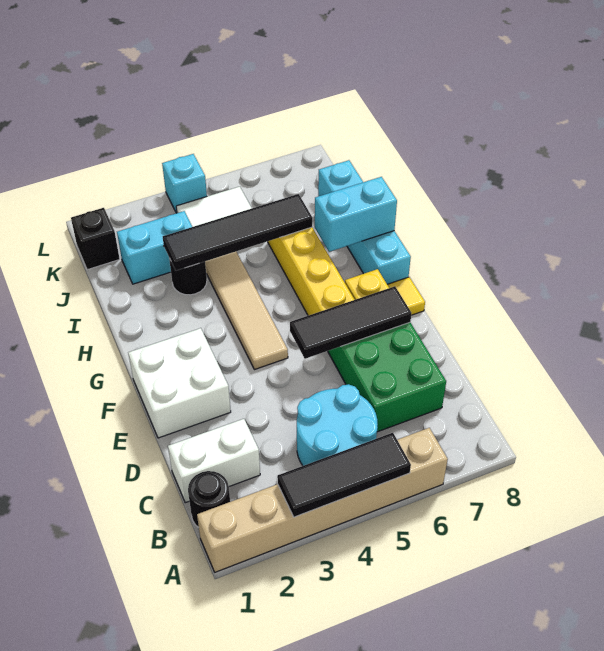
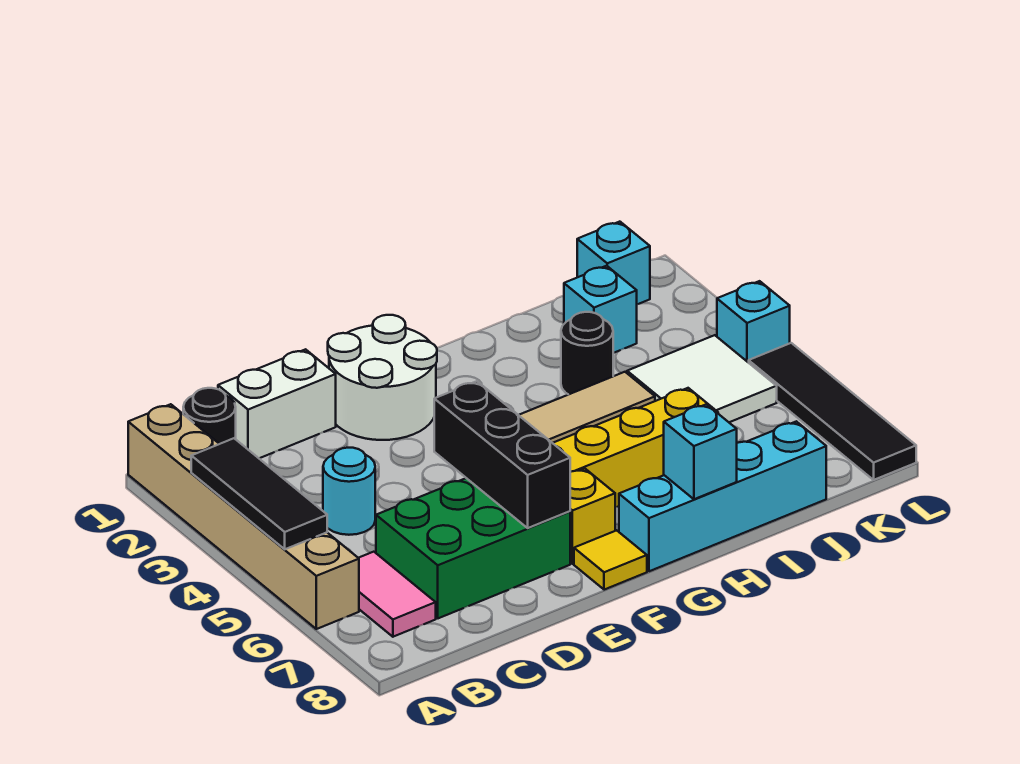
cyan round brick B4:C5 level 1 -> cyan round brick C4 level 1
none -> pink tile B6:B7 level 1
white brick C1:C2 level 1 -> white brick C1:D1 level 1
white brick E1:F2 level 1 -> white round brick E1:F2 level 1
black tile E5:E7 level 2 -> black brick E5:E7 level 2
cyan brick H7:H8 level 2 -> cyan brick H8 level 2
black tile I3:I6 level 2 -> black tile L5:L8 level 1
cyan brick J2:J3 level 1 -> cyan brick J2 level 1
black brick K1 level 1 -> cyan brick K1 level 1

